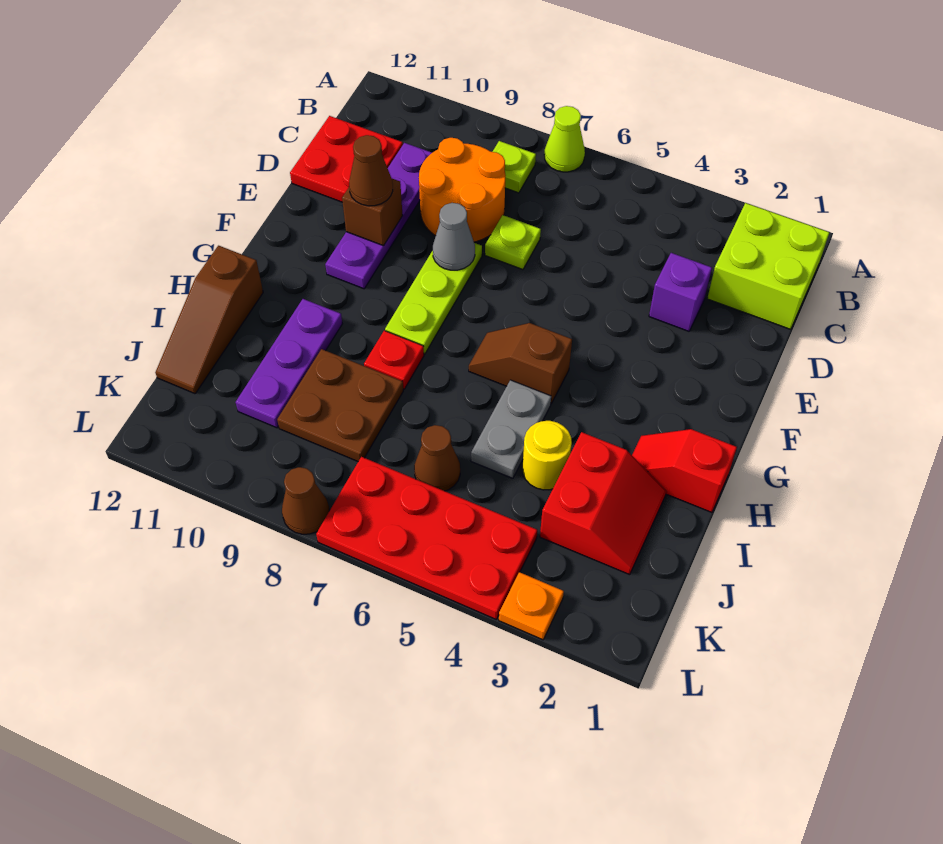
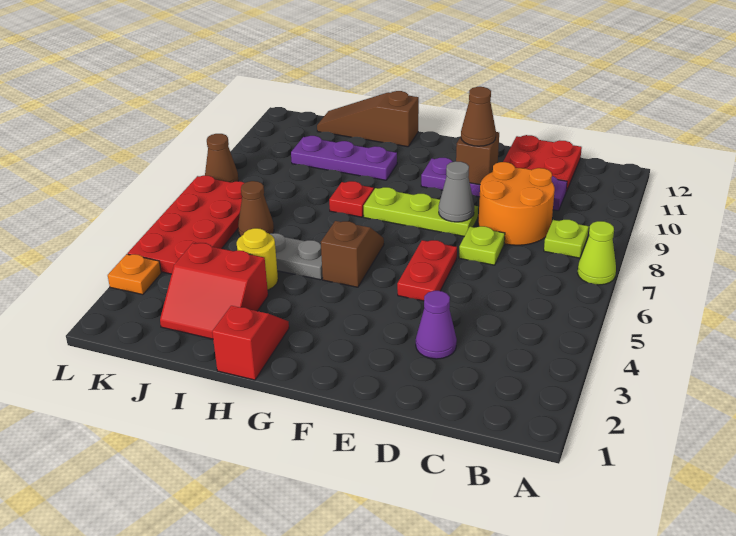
lime brick B1:C2 level 1 -> none
purple brick D3 level 1 -> purple cone D3 level 1
none -> red plate E5:E6 level 1
brown plate I8:J9 level 1 -> none

